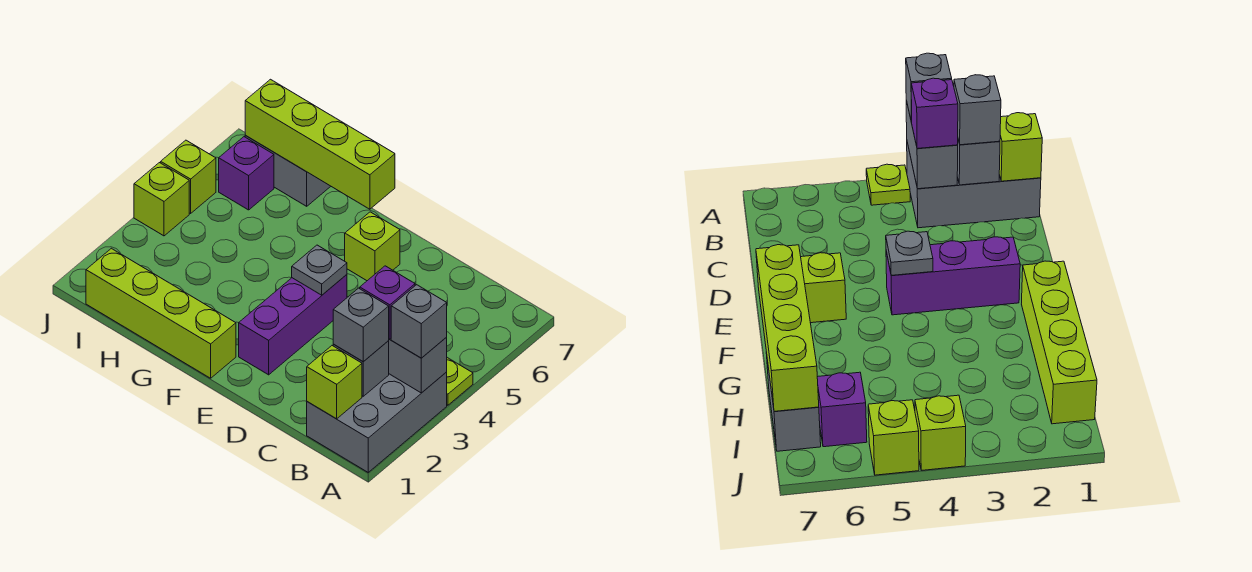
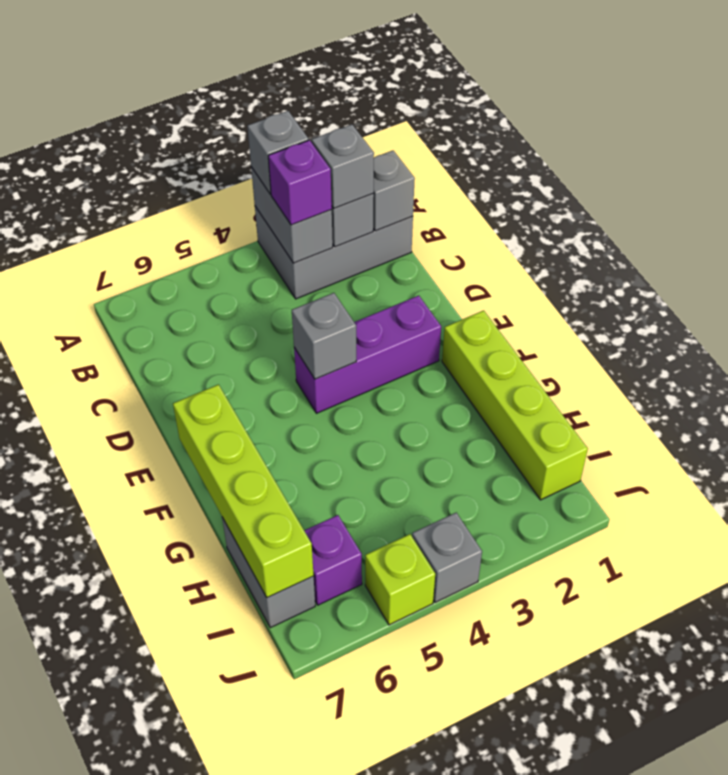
lime plate A4 level 1 -> none
lime brick B1 level 2 -> grey brick B1 level 2
grey plate E4 level 2 -> grey brick E4 level 2
lime brick E6 level 1 -> none
lime brick J4 level 1 -> grey brick J4 level 1

